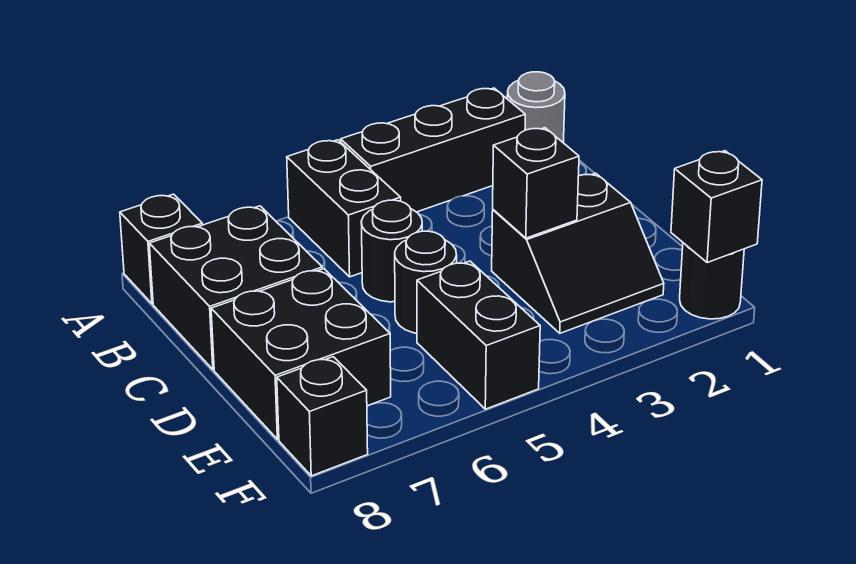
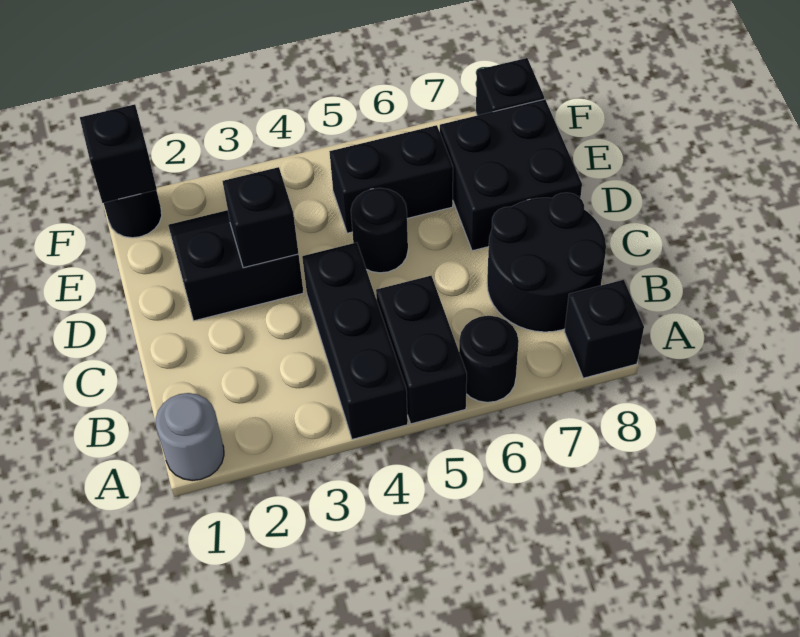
black brick A2:A4 level 1 -> black brick A4:C4 level 1
black brick B7:C8 level 1 -> black round brick B7:C8 level 1
black round brick C5 level 1 -> black round brick A6 level 1
black brick E5:F5 level 1 -> black brick E5:E6 level 1

